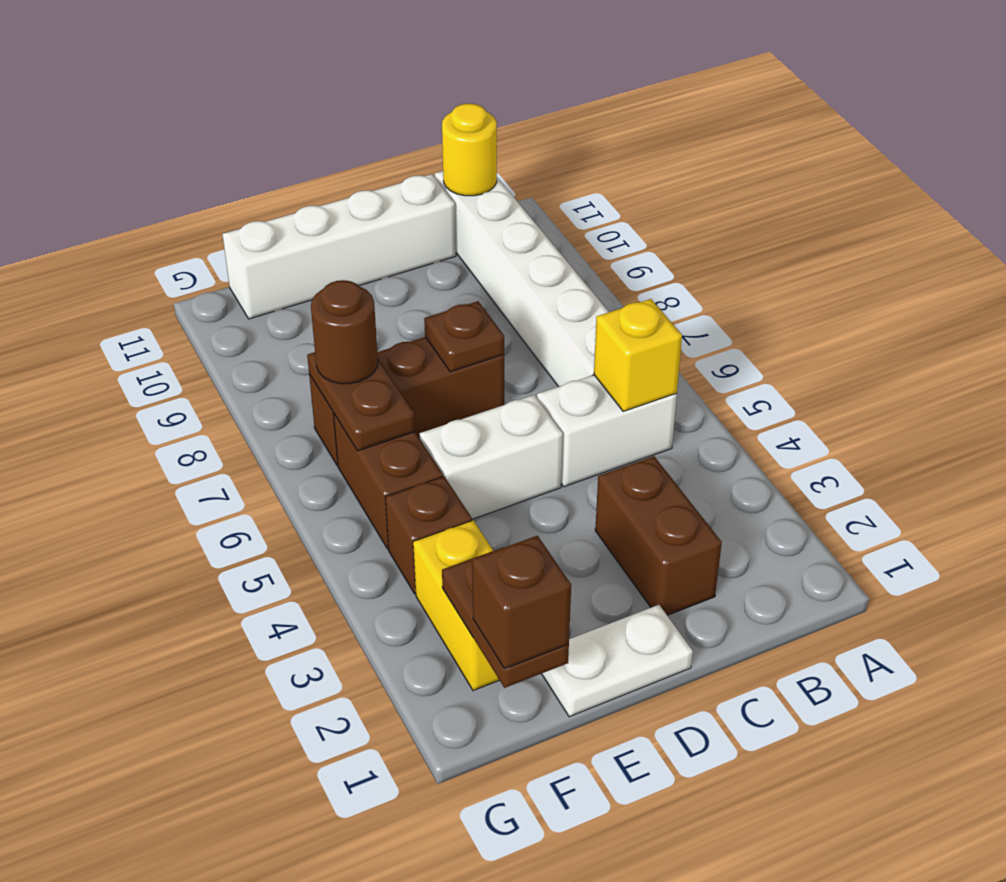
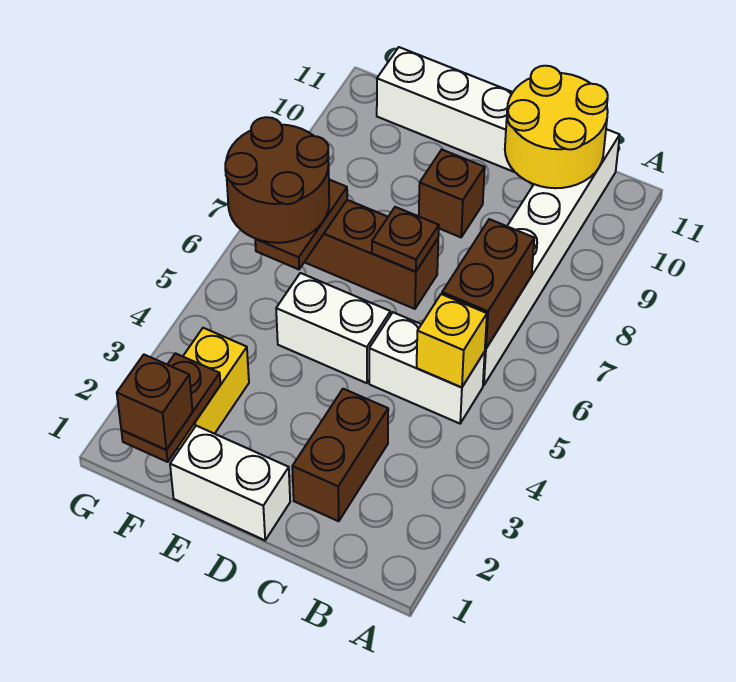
yellow round brick B11 level 2 -> yellow round brick B10:C11 level 2
white plate D1:E1 level 1 -> white brick D1:E1 level 1
brown brick F4 level 1 -> brown brick D9 level 1
brown brick F5:F6 level 1 -> brown brick B6:B7 level 2
brown round brick F7 level 3 -> brown round brick F6:G7 level 3

